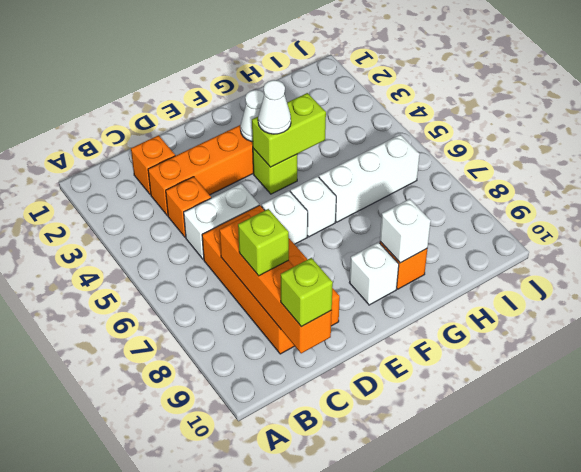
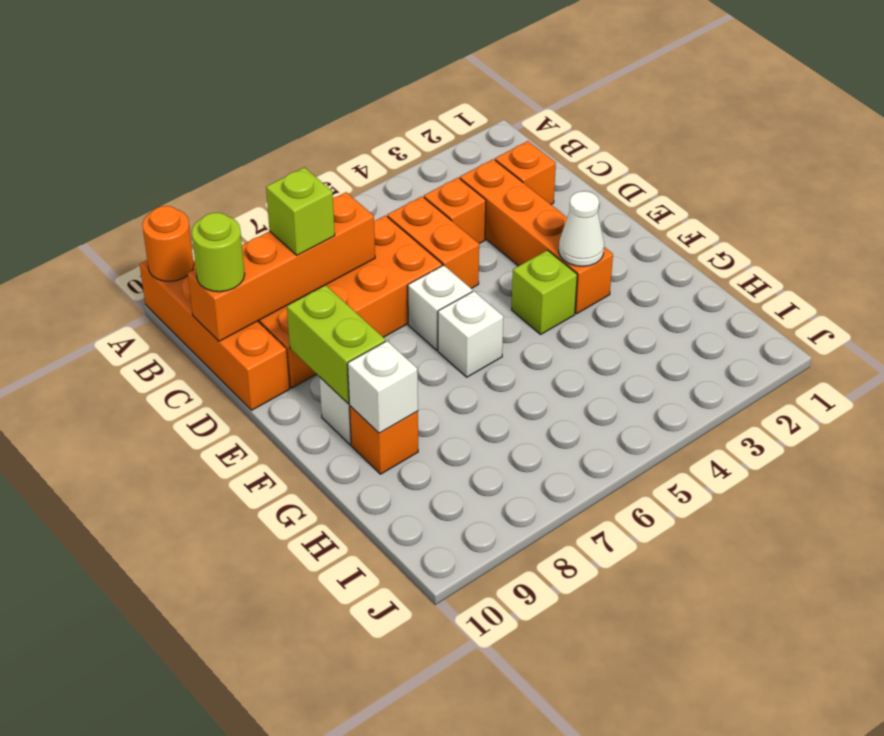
none -> orange brick A10:D10 level 1
none -> orange round brick A10 level 2
white brick C5:D5 level 1 -> orange brick C5:D5 level 1
lime brick C10 level 3 -> lime round brick C10 level 3
lime brick F4:G4 level 2 -> lime brick E9:F9 level 2
white cone F4 level 3 -> none
white brick G6:I6 level 1 -> none

